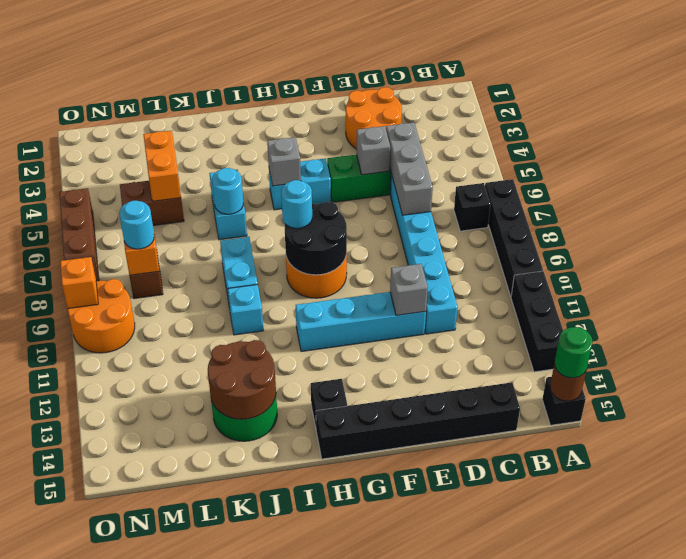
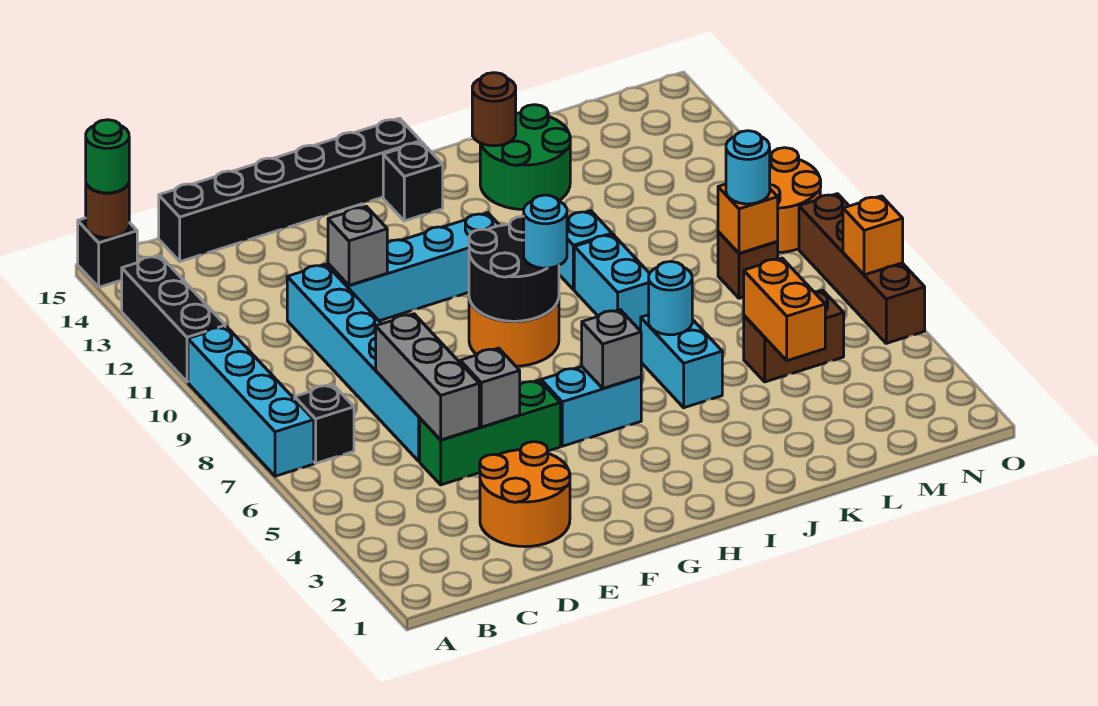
black brick A7:A10 level 1 -> cyan brick A7:A10 level 1
brown round brick J13:K14 level 2 -> brown round brick J14 level 2
orange brick O9 level 2 -> orange brick O6 level 2

